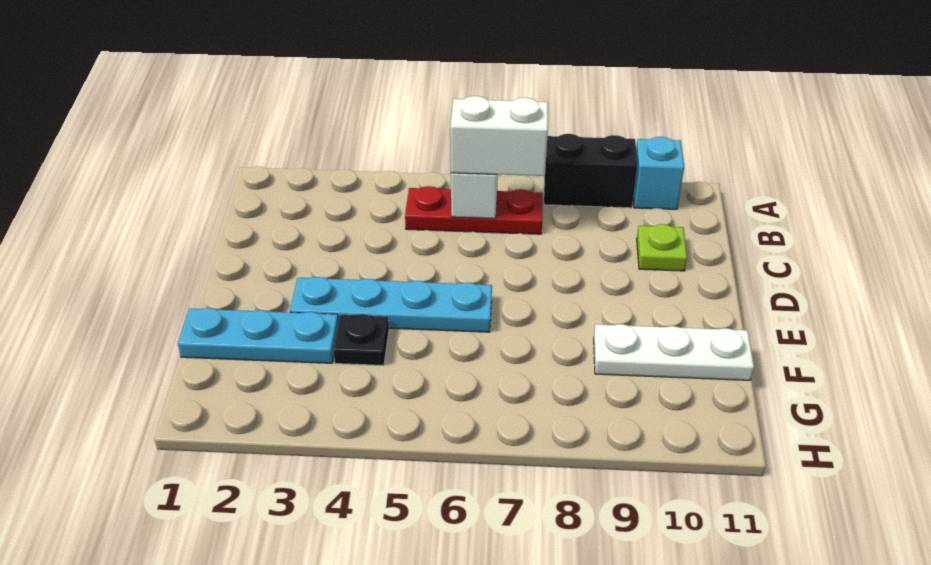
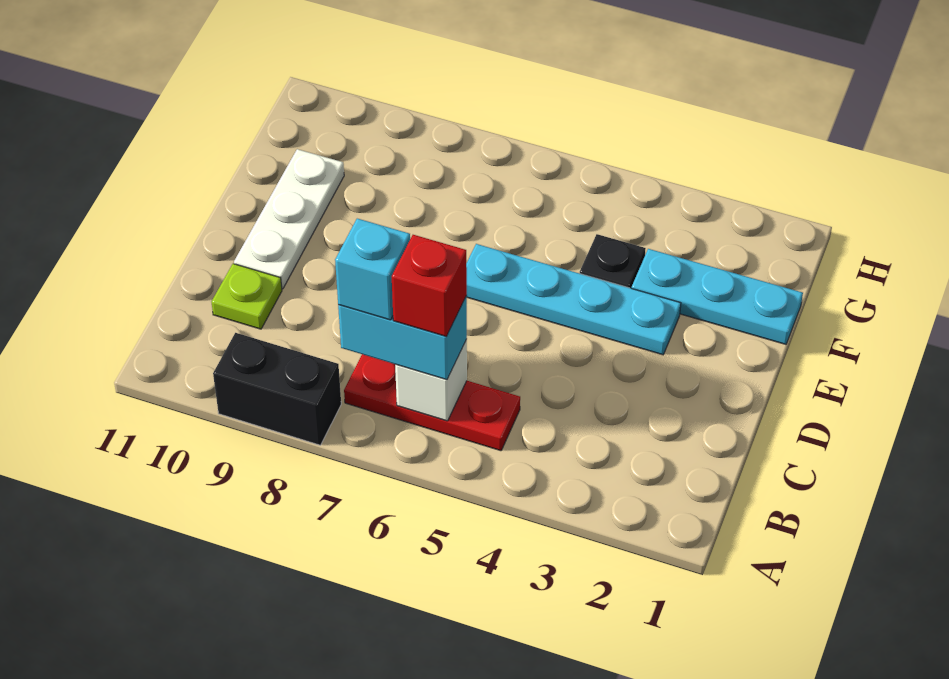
cyan brick A10 level 1 -> cyan brick B7 level 4
white brick B6:B7 level 3 -> cyan brick B6:B7 level 3
none -> red brick B6 level 4
white plate F9:F11 level 1 -> white plate D10:F10 level 1

